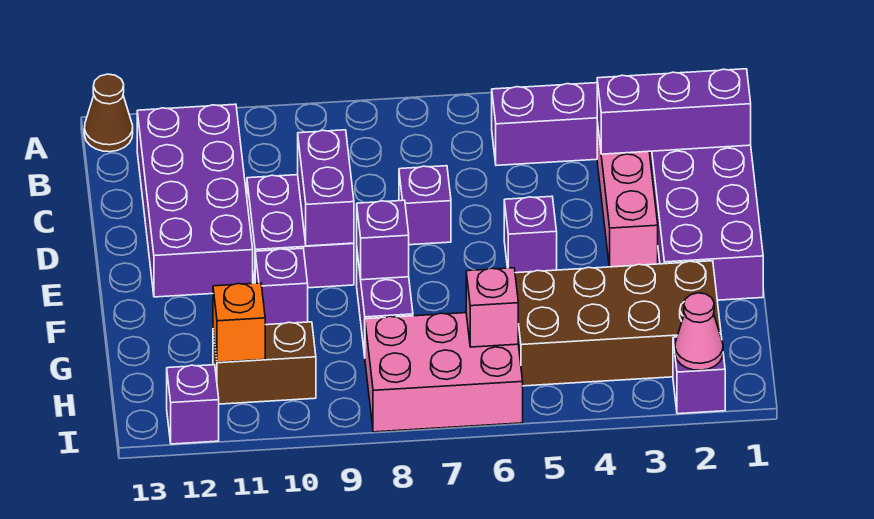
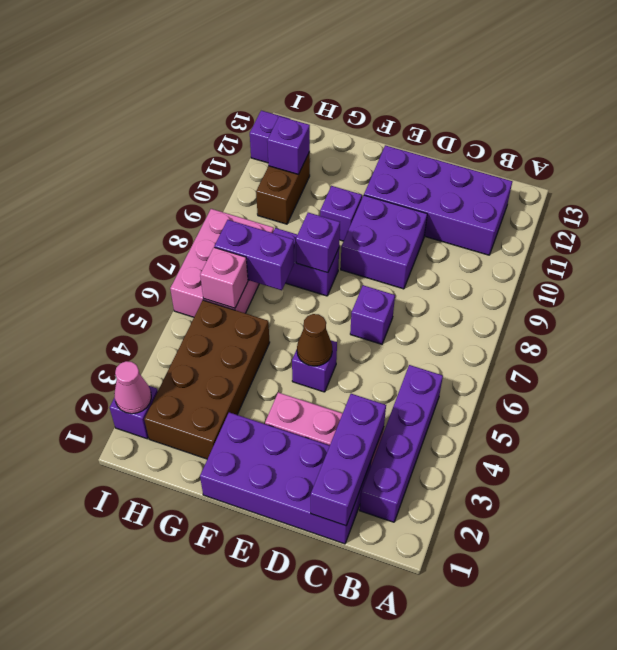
brown cone A13 level 1 -> brown cone E5 level 2
purple brick D9:E9 level 2 -> purple brick G7:H7 level 2
orange brick H11 level 2 -> purple brick H11 level 2

